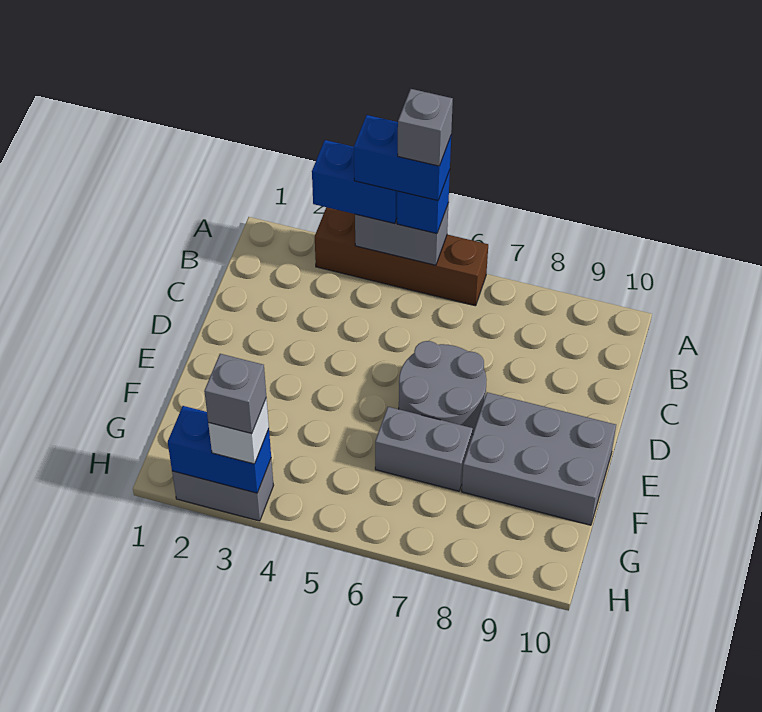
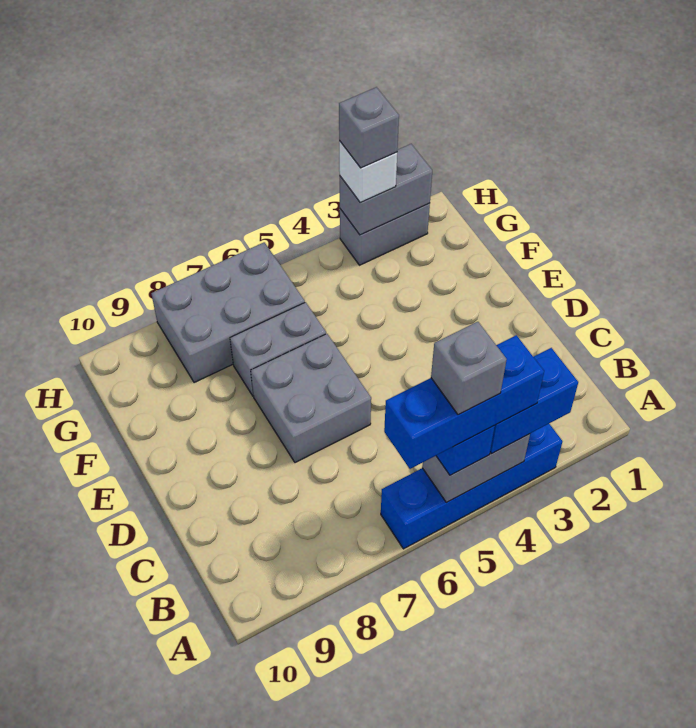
brown brick A3:A6 level 1 -> blue brick A3:A6 level 1
blue brick A4:A5 level 4 -> blue brick A4:A6 level 4
grey round brick D6:E7 level 1 -> grey brick D6:E7 level 1
grey brick E8:F10 level 1 -> grey brick G6:H8 level 1
blue brick H2:H3 level 2 -> grey brick H2:H3 level 2

